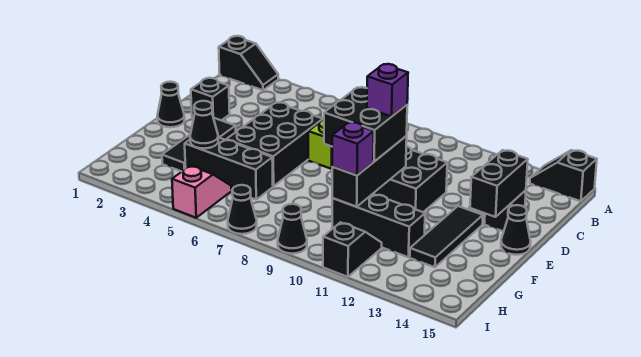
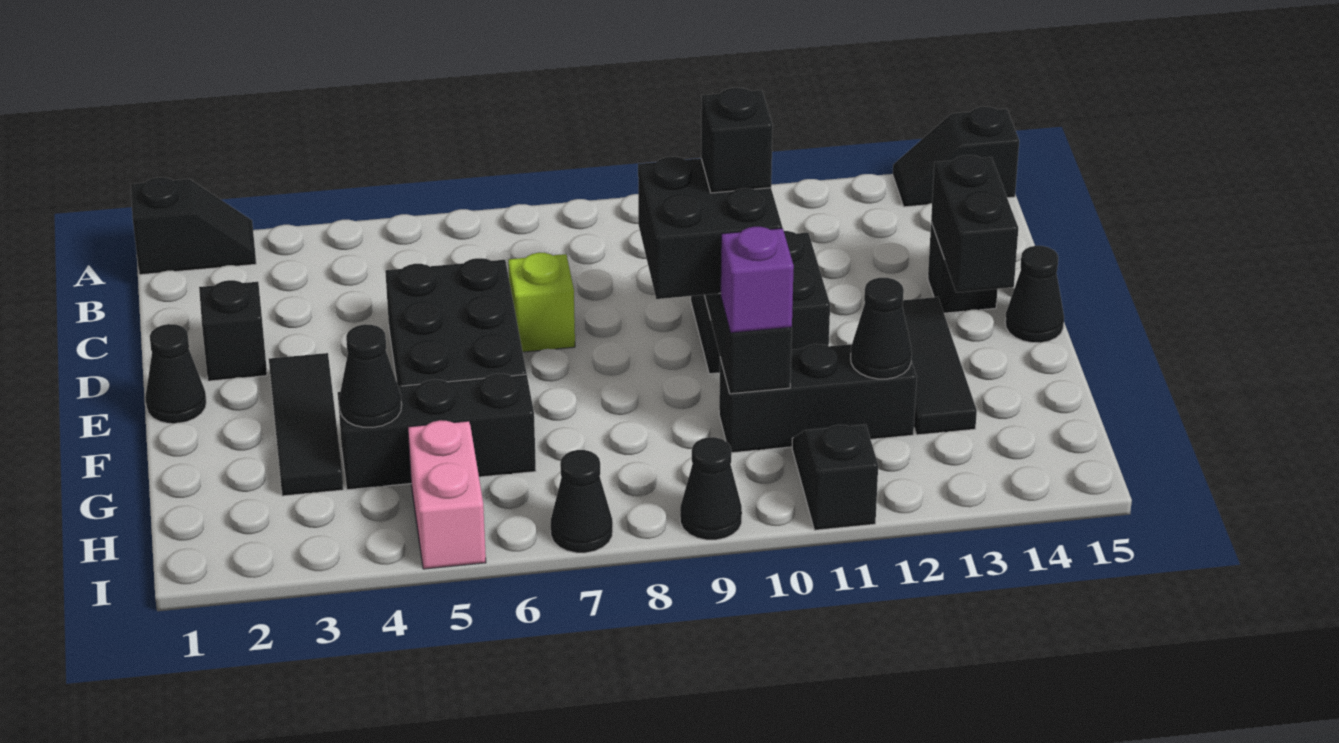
purple brick E10 level 4 -> black brick E10 level 4
none -> black cone G12 level 2
pink slope H5:I5 level 1 top I -> pink brick H5:I5 level 1

